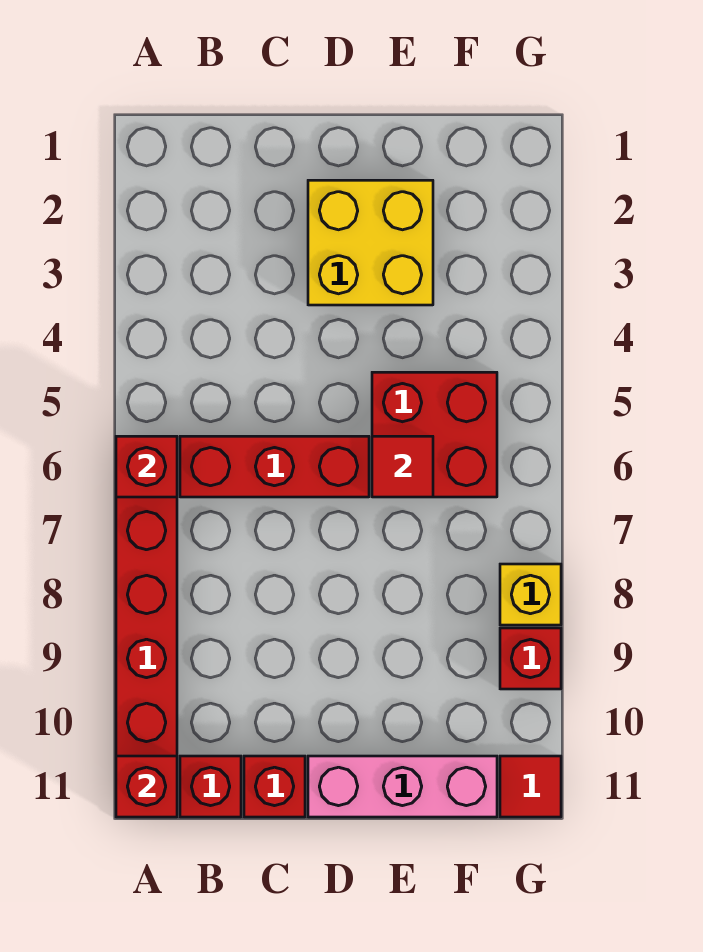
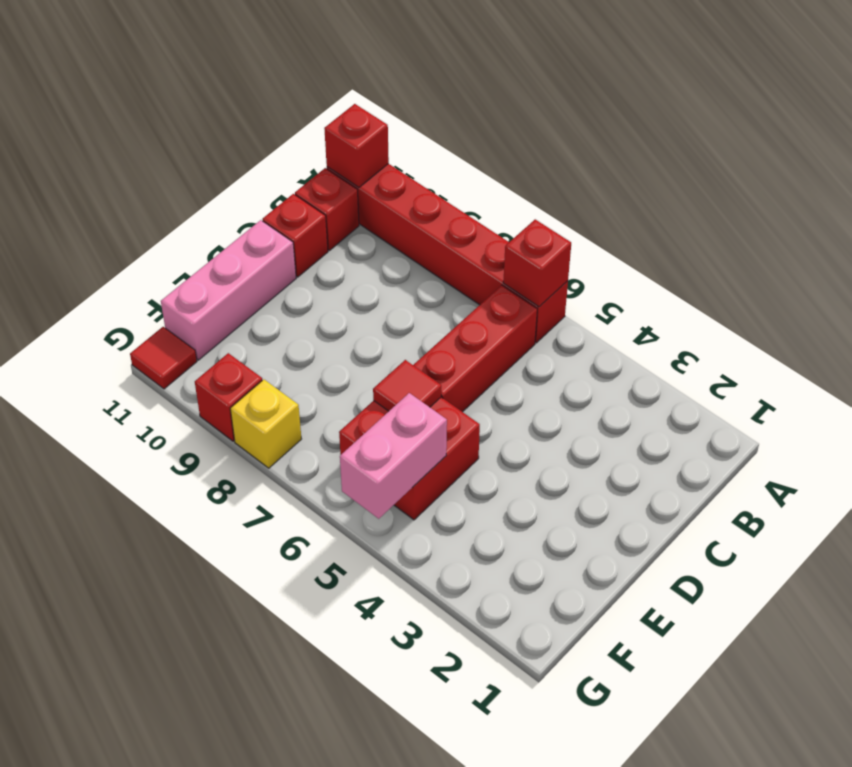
yellow brick D2:E3 level 1 -> none
none -> pink brick F5:G5 level 2

